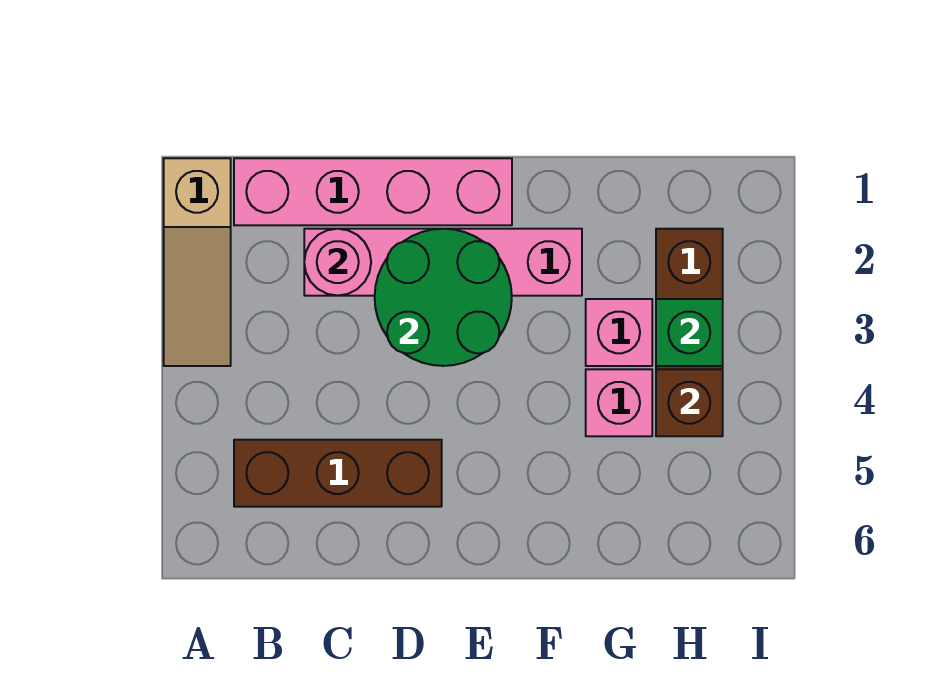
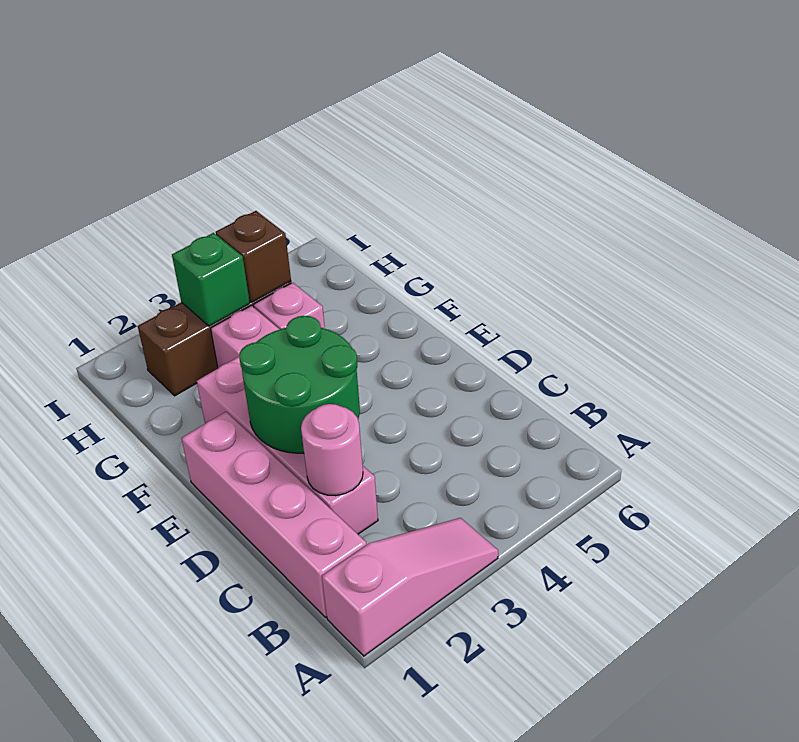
tan slope A1:A3 level 1 top 1 -> pink slope A1:A3 level 1 top 1
brown brick B5:D5 level 1 -> none

